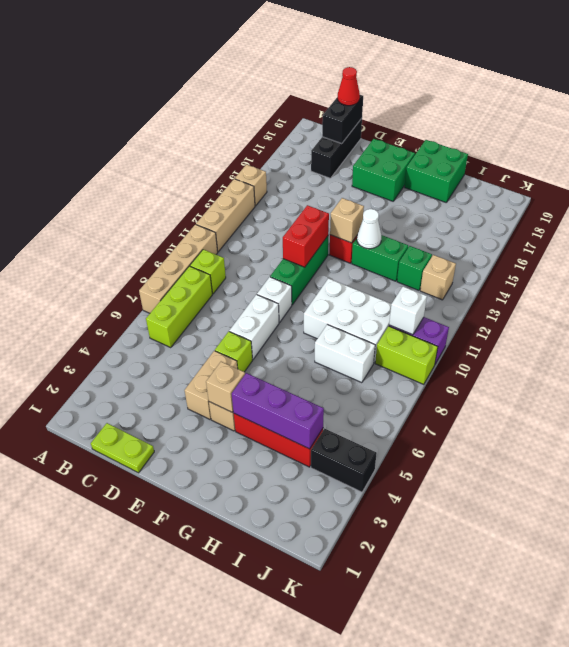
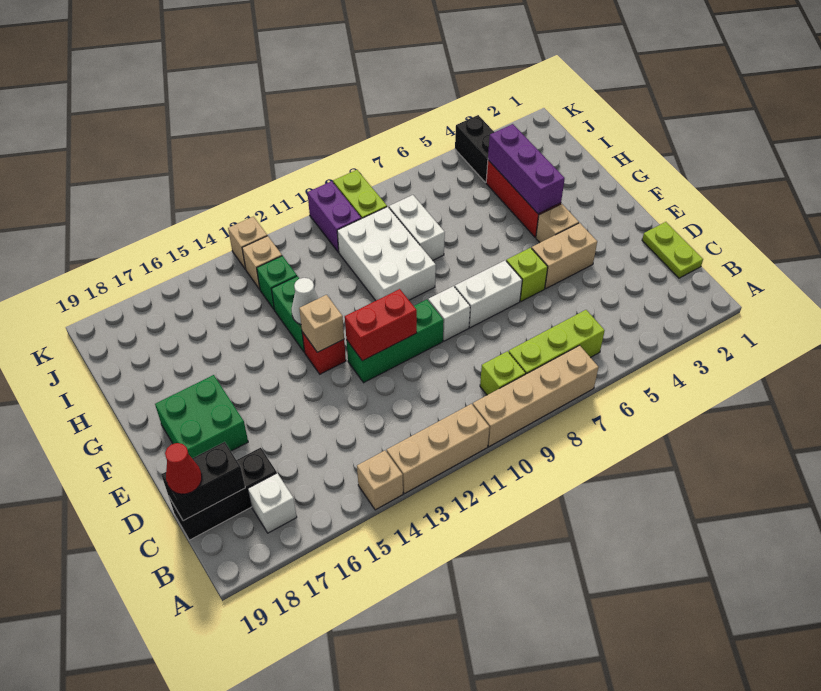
tan brick F4 level 2 -> tan brick K13 level 1
green brick G18:H19 level 1 -> none
white brick J10 level 2 -> white brick B17 level 1

